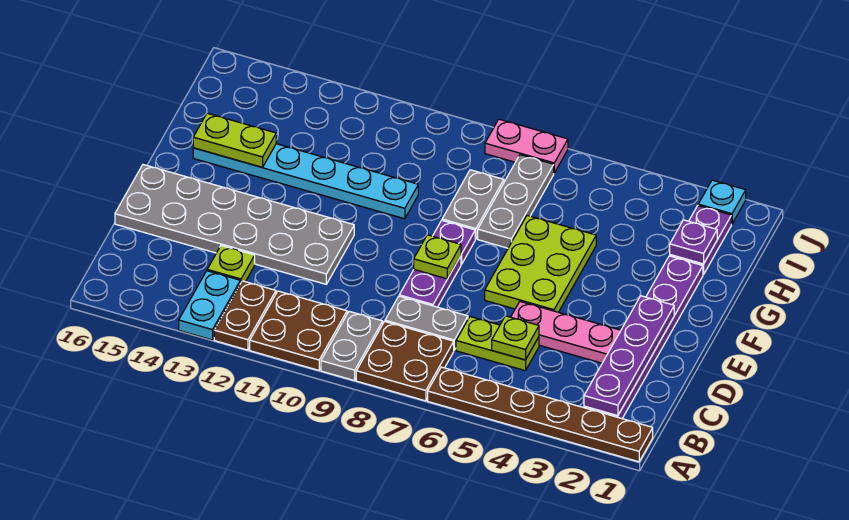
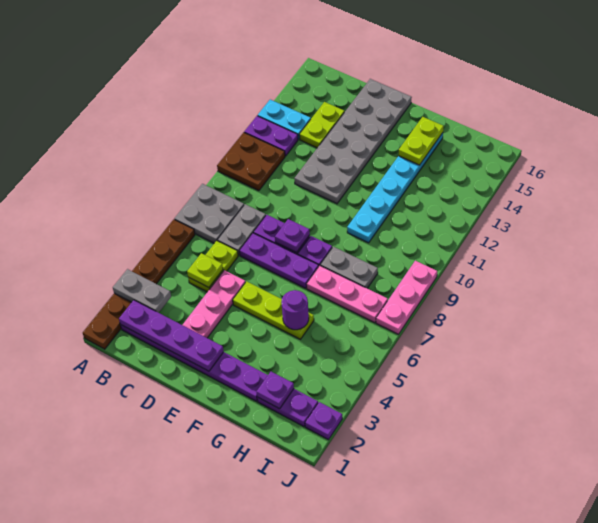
brown plate A7:B8 level 1 -> grey plate A7:B8 level 1
grey plate A9:B9 level 1 -> grey plate A3:B3 level 2
brown plate A12:B12 level 1 -> purple plate A12:B12 level 1
lime plate C13 level 1 -> lime plate C13:C14 level 1
none -> purple plate D7:F7 level 1
lime plate E5:G6 level 1 -> lime plate E5:G5 level 1
lime plate E8 level 2 -> purple plate E8 level 2
none -> purple round brick G5 level 2
grey plate G7:I7 level 1 -> pink plate G7:I7 level 1
cyan plate J2 level 1 -> purple plate J2 level 1
pink plate J7:J8 level 1 -> pink plate J7:J9 level 1

